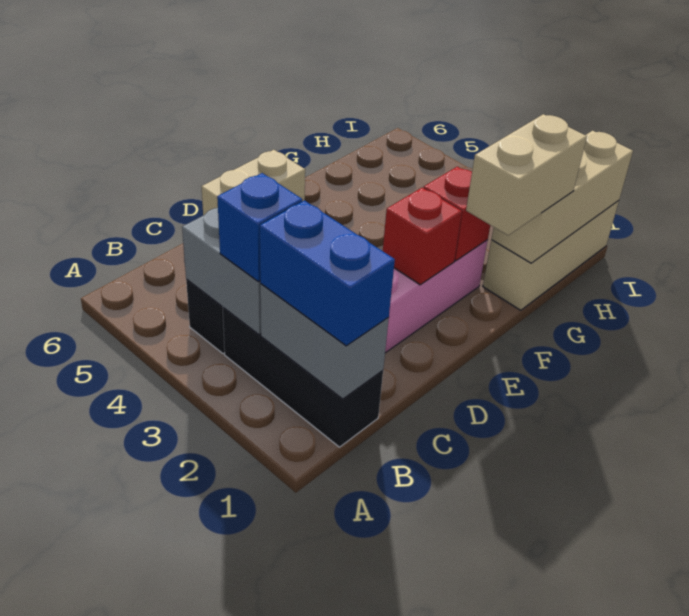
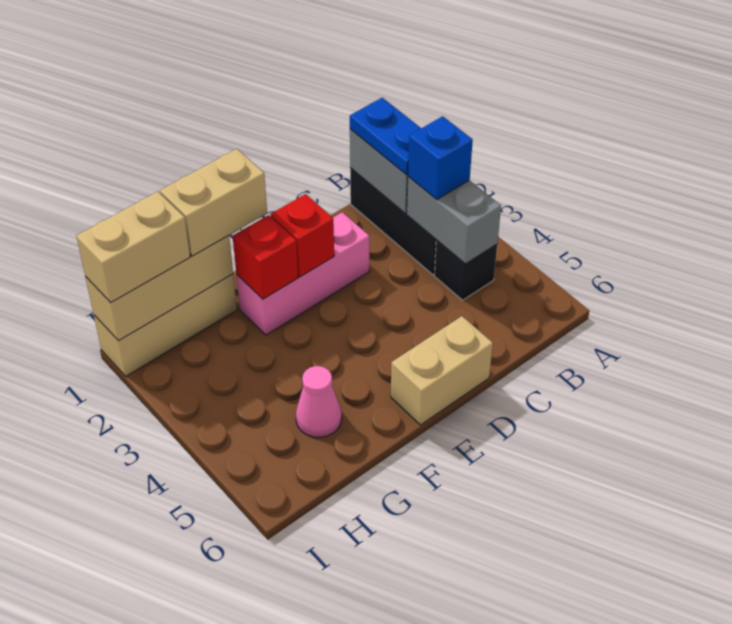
blue brick B1:B2 level 3 -> blue plate B1:B2 level 3
none -> pink cone G5 level 1
none -> tan brick H1:I1 level 3

